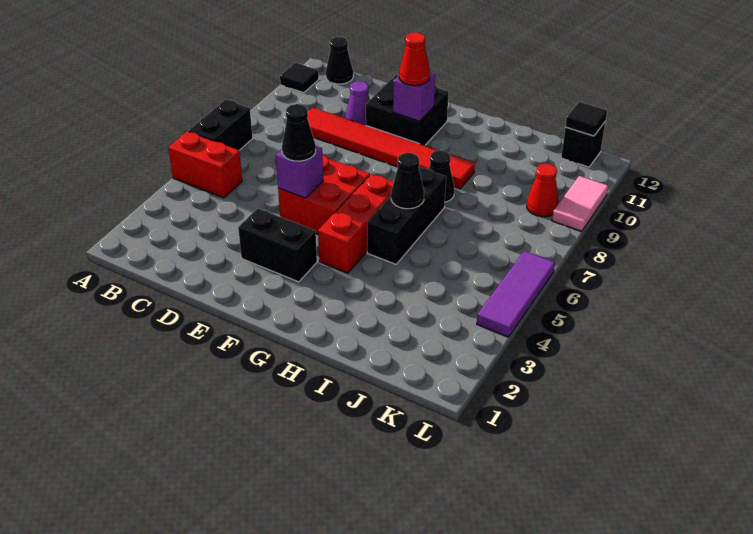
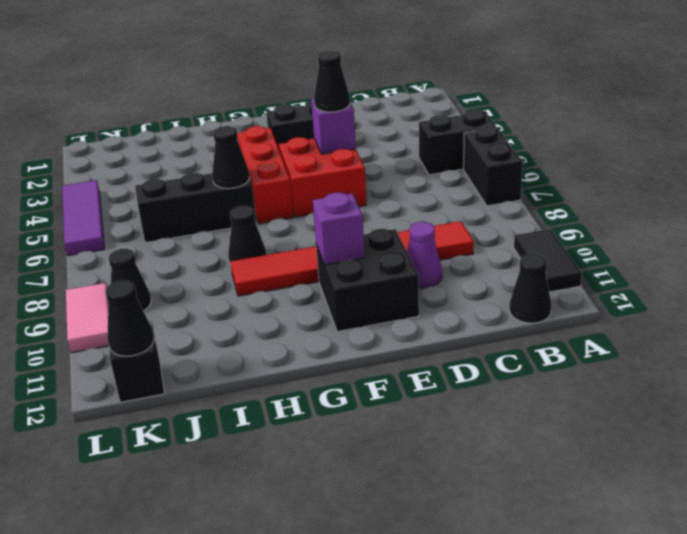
red brick A5:B5 level 1 -> black brick A5:B5 level 1
black tile A11 level 1 -> black tile A10:A11 level 1
red cone F10 level 3 -> none
black brick H5:H7 level 1 -> black brick H6:J6 level 1
red cone K9 level 1 -> black cone K9 level 1
black tile K12 level 2 -> black cone K12 level 2

